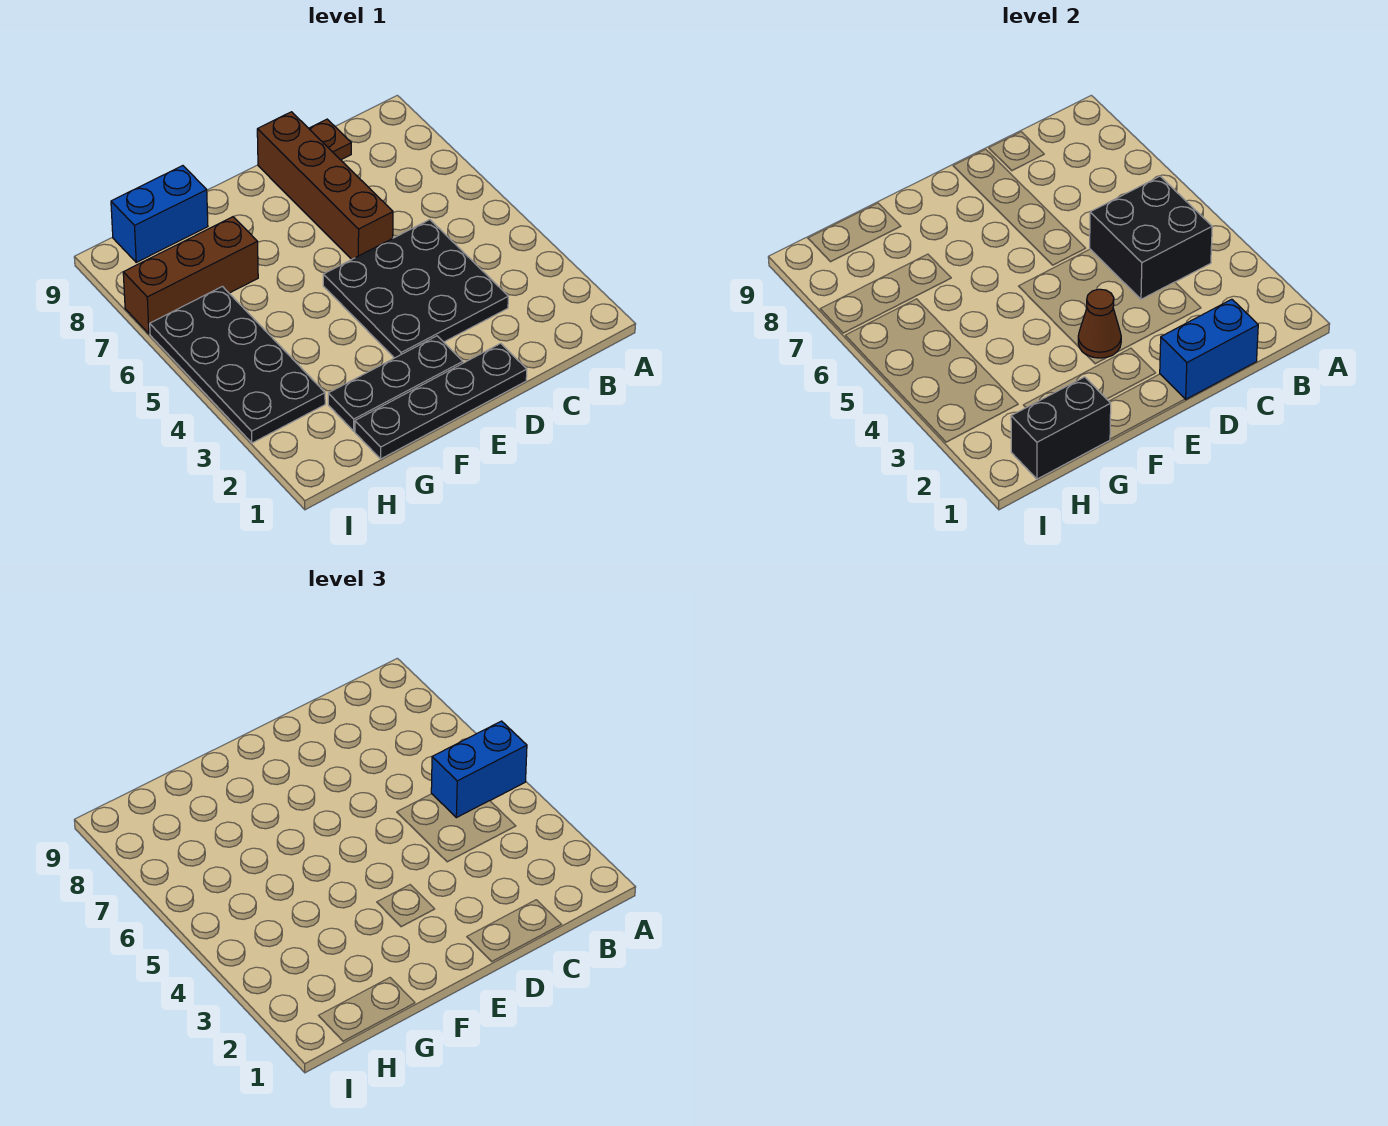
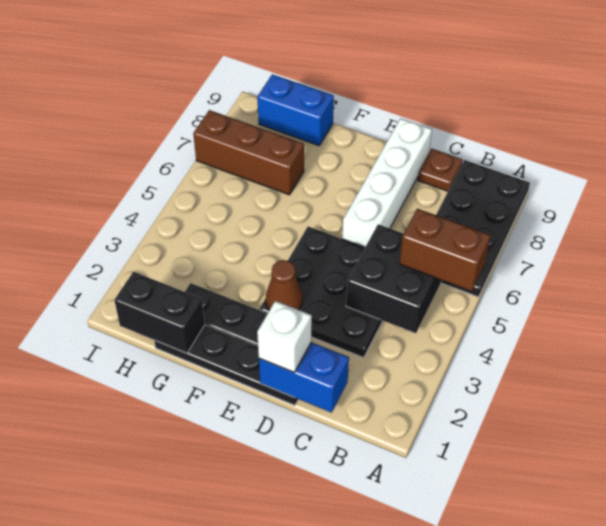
blue brick A5:B5 level 3 -> brown brick A5:B5 level 3
none -> white brick D1 level 3
brown brick D6:D9 level 1 -> white brick D6:D9 level 1
black plate H3:I6 level 1 -> black plate A6:B9 level 1

